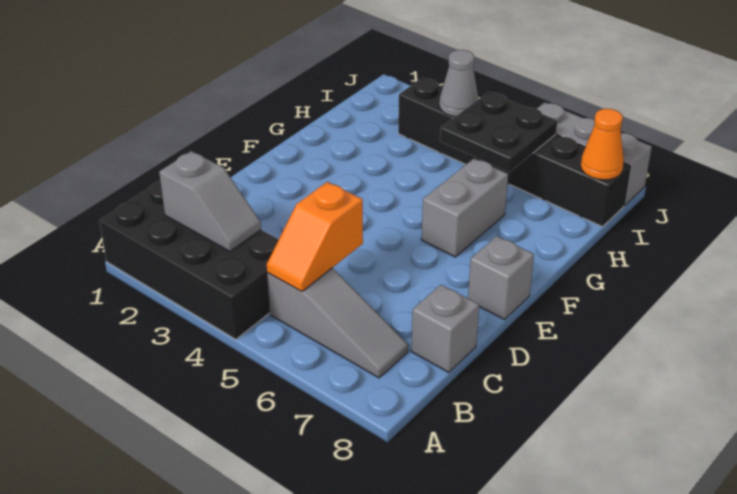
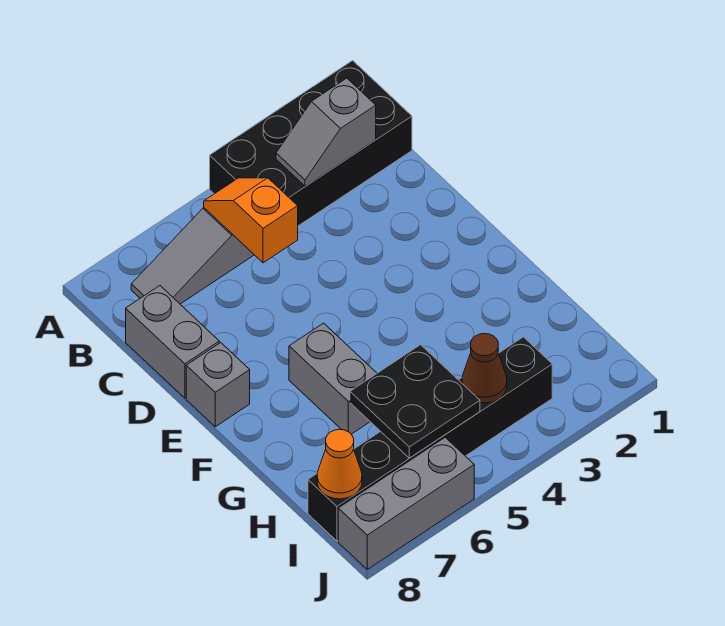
grey brick C8 level 1 -> grey brick C8:D8 level 1
grey cone I4 level 2 -> brown cone I4 level 2

